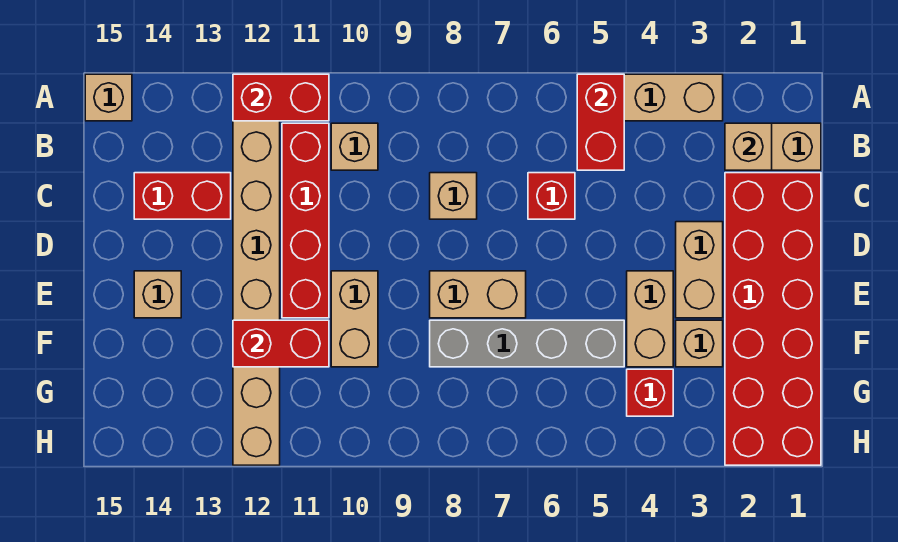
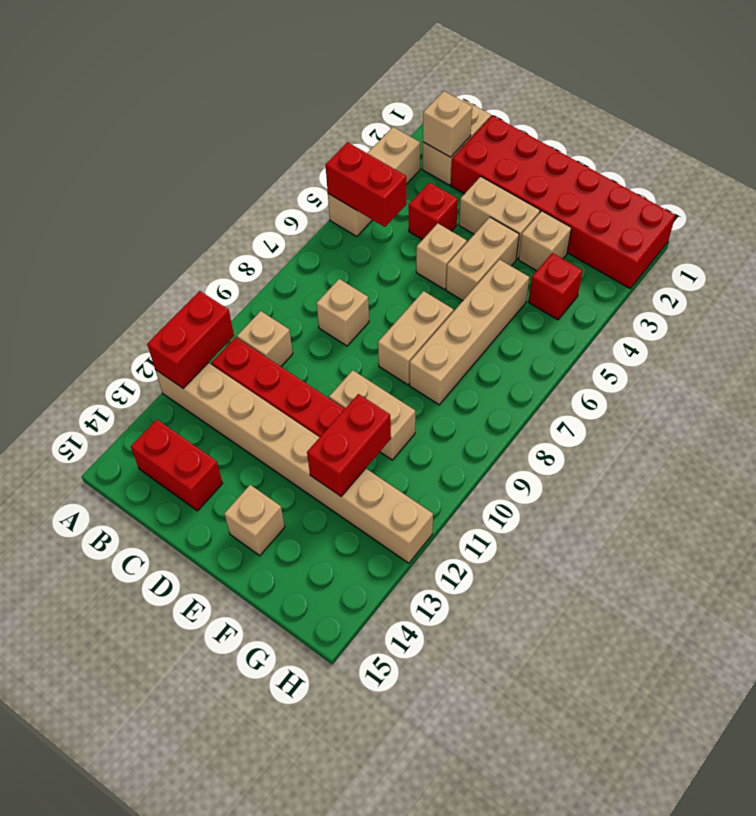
tan brick A15 level 1 -> tan brick D5 level 1
red brick C6 level 1 -> red brick C4 level 1
red brick C13:C14 level 1 -> red brick B14:C14 level 1
tan brick E4:F4 level 1 -> tan brick E4:E5 level 1
grey brick F5:F8 level 1 -> tan brick F5:F8 level 1

